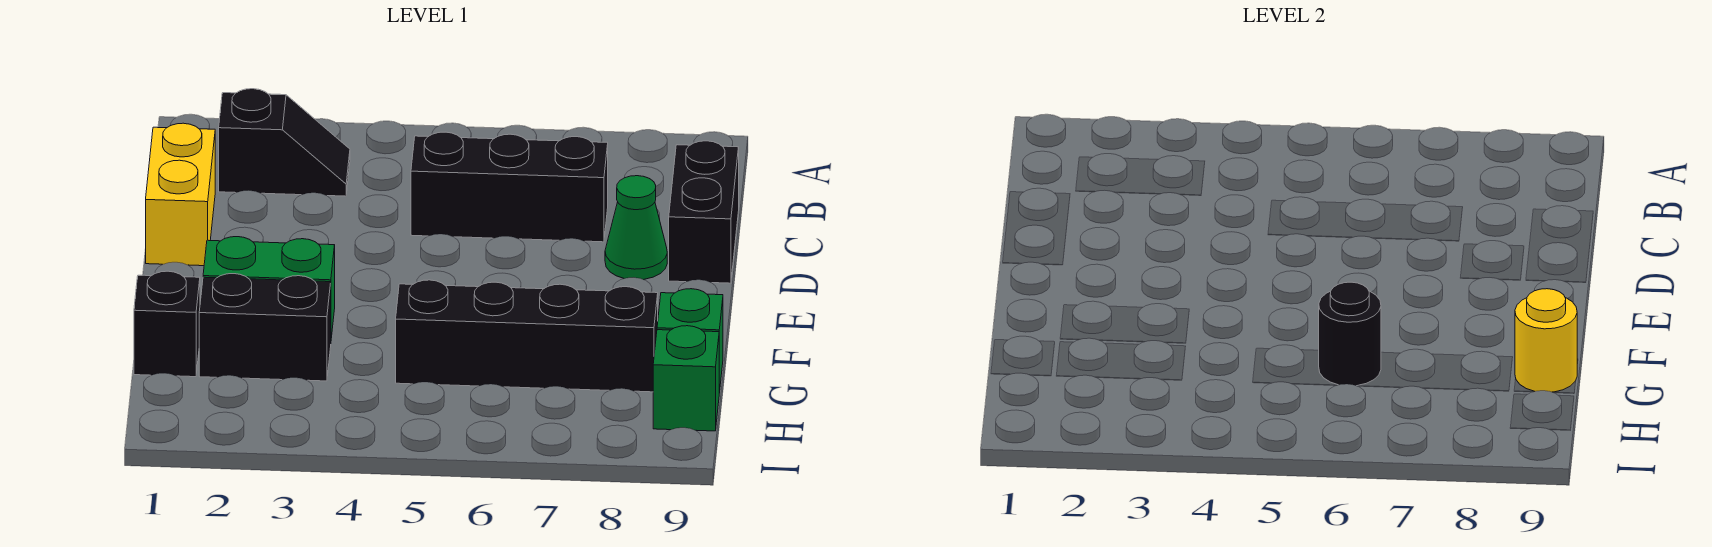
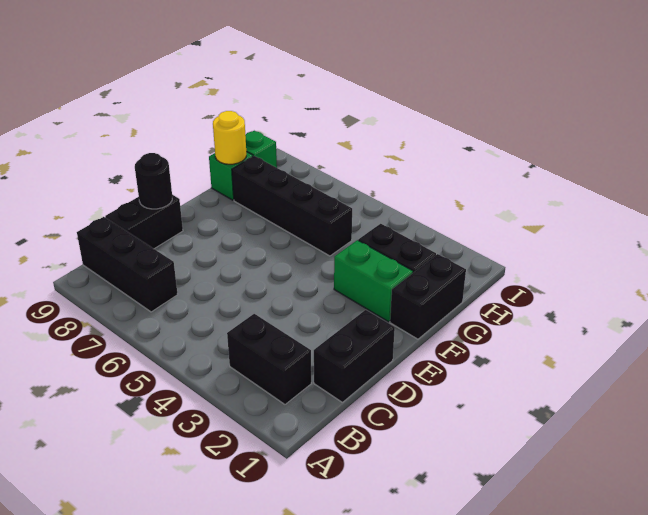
black slope B2:B3 level 1 top 2 -> black brick B2:B3 level 1
yellow brick C1:D1 level 1 -> black brick C1:D1 level 1
black brick C5:C7 level 1 -> black brick B7:B9 level 1
green cone D8 level 1 -> none
black brick G1 level 1 -> black brick F1:G1 level 1
black round brick G6 level 2 -> black round brick D9 level 2

